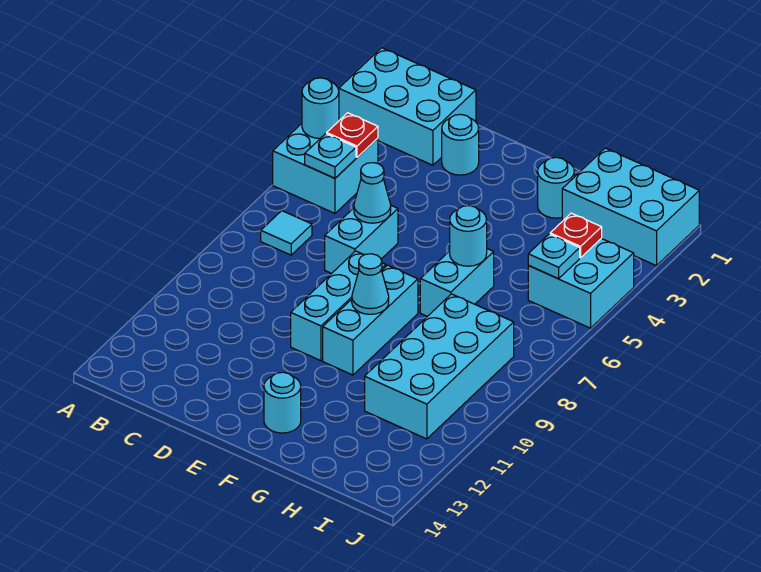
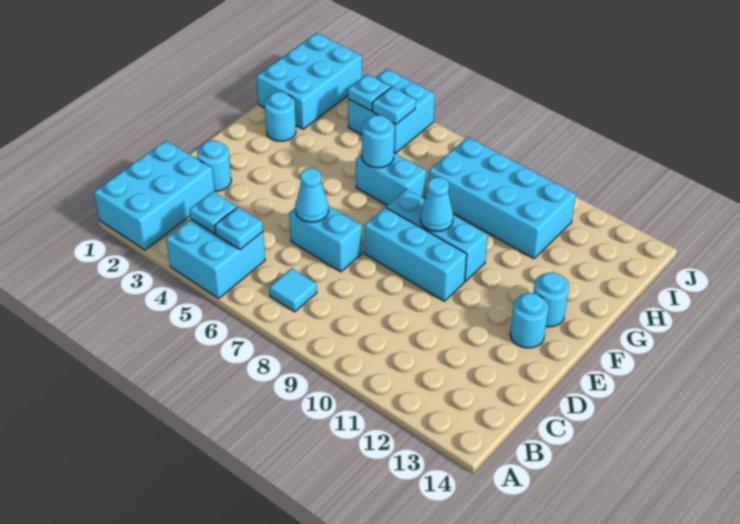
cyan round brick A4 level 2 -> cyan round brick E13 level 1
red plate B4 level 2 -> cyan plate B4 level 2
red plate I4 level 2 -> cyan plate I4 level 2

